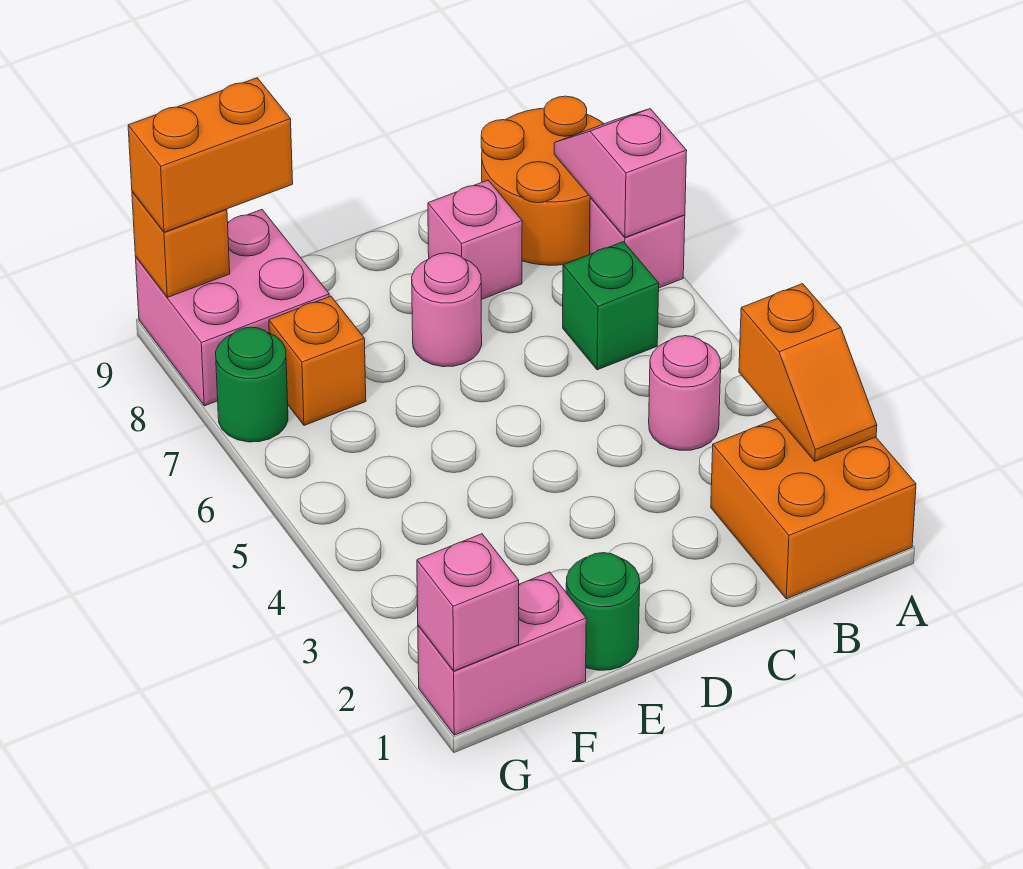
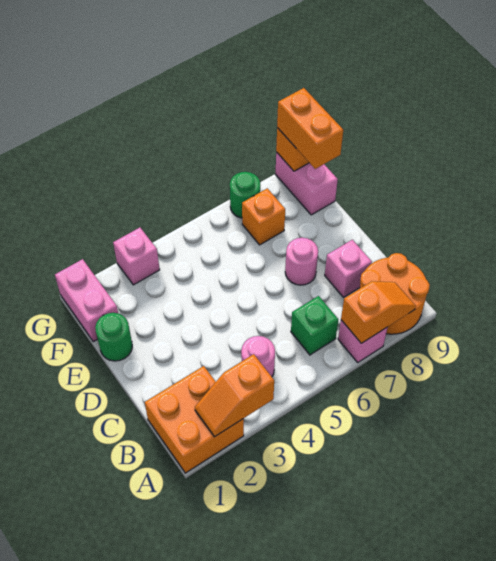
pink slope A7:A8 level 2 top 7 -> orange slope A7:A8 level 2 top 7
pink brick F8:G9 level 1 -> pink brick F9:G9 level 1
pink brick G1 level 2 -> pink brick G3 level 1

